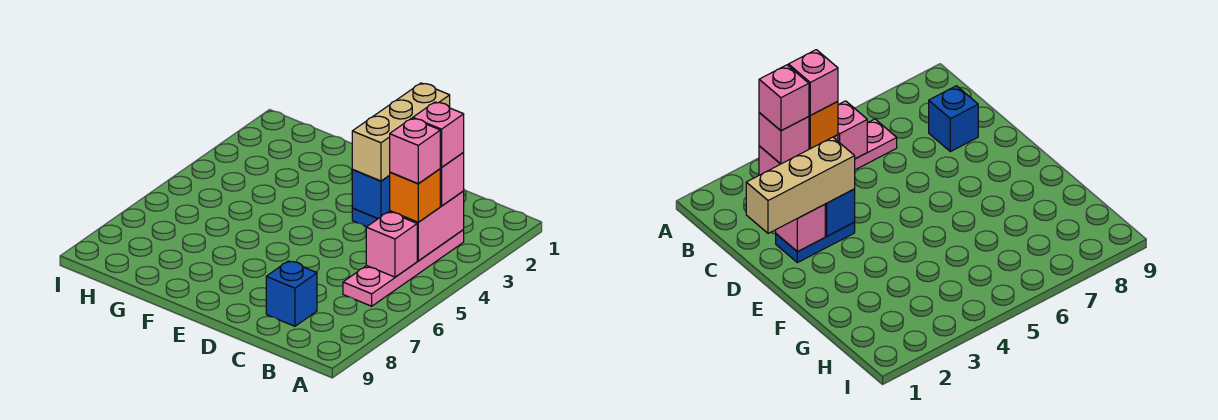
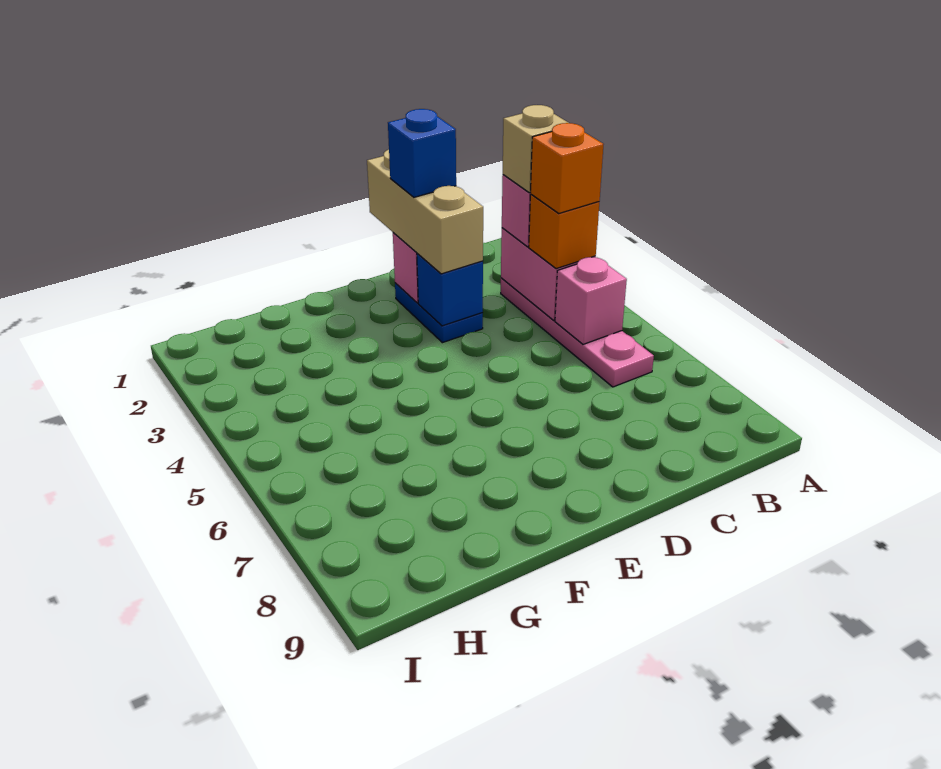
pink brick B3 level 4 -> tan brick B3 level 4
pink brick B4 level 4 -> orange brick B4 level 4
blue brick C8 level 1 -> blue brick D2 level 4

